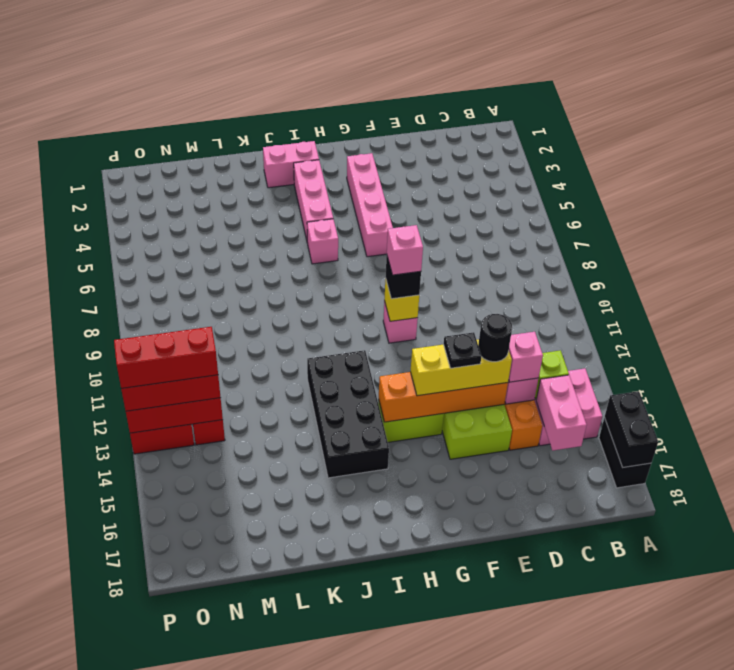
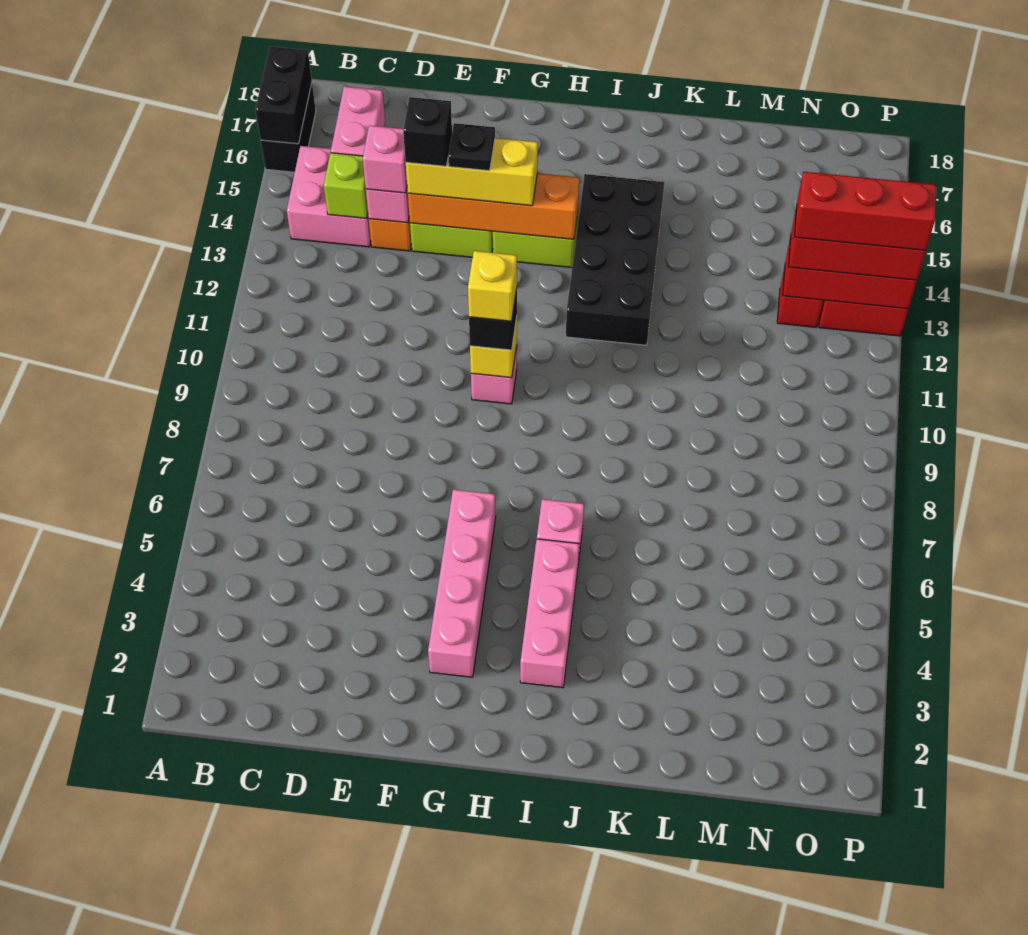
black round brick E14 level 4 -> black brick E14 level 4
pink brick G10 level 4 -> yellow brick G10 level 4
pink brick I2:J2 level 1 -> none

